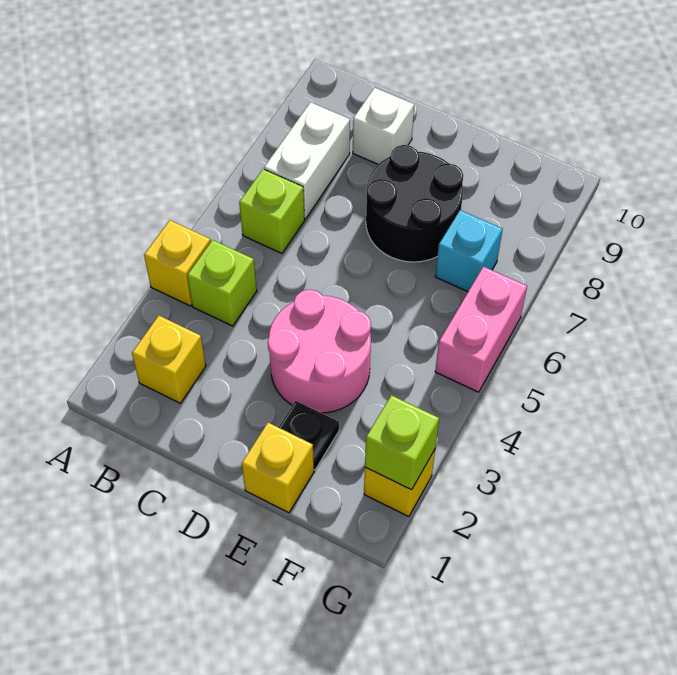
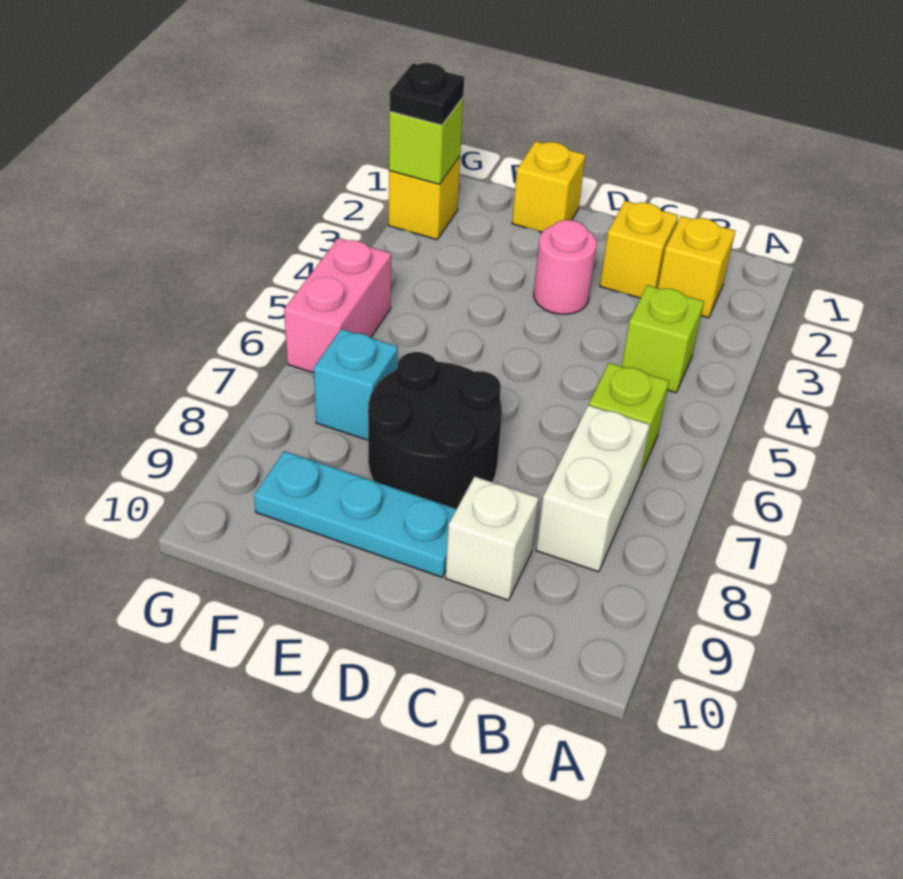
yellow brick A4 level 1 -> yellow brick C2 level 1
pink round brick D3:E4 level 1 -> pink round brick D3 level 1
none -> cyan plate D9:F9 level 1
black plate E2 level 1 -> black plate G2 level 3

